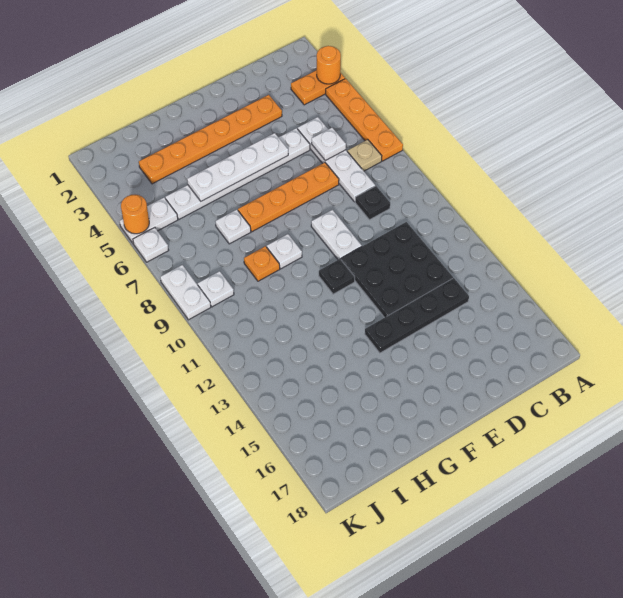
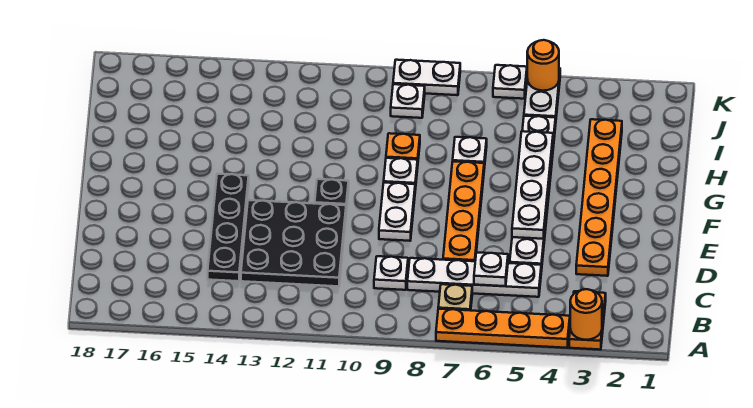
black plate C9 level 1 -> white plate C9 level 1
white plate E9:E10 level 1 -> white plate E9:F9 level 1

